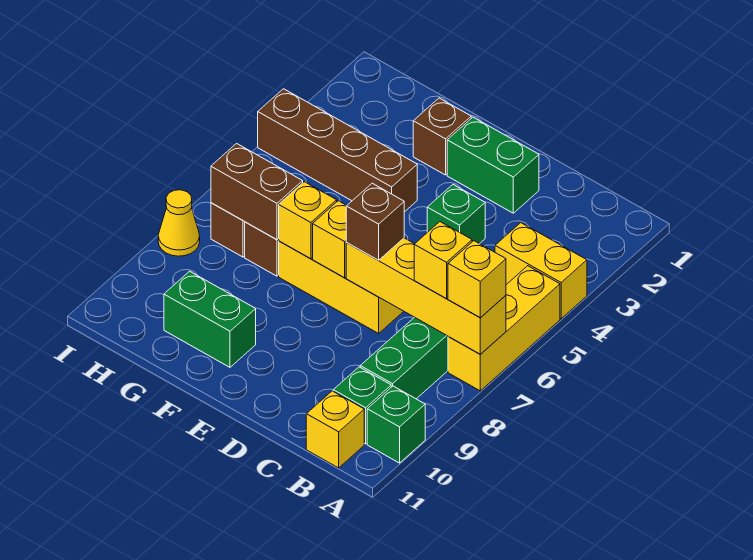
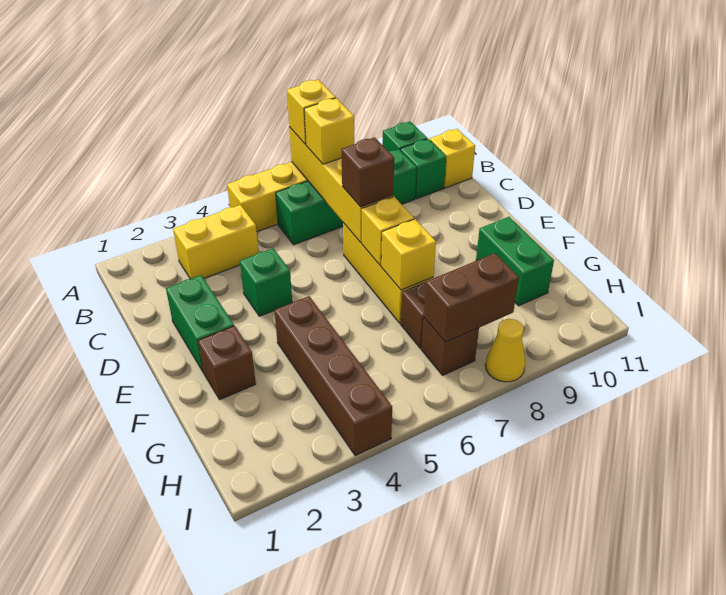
yellow brick A4:B4 level 1 -> yellow brick B3:B4 level 1
brown brick G7:H7 level 2 -> brown brick H7:H8 level 2

